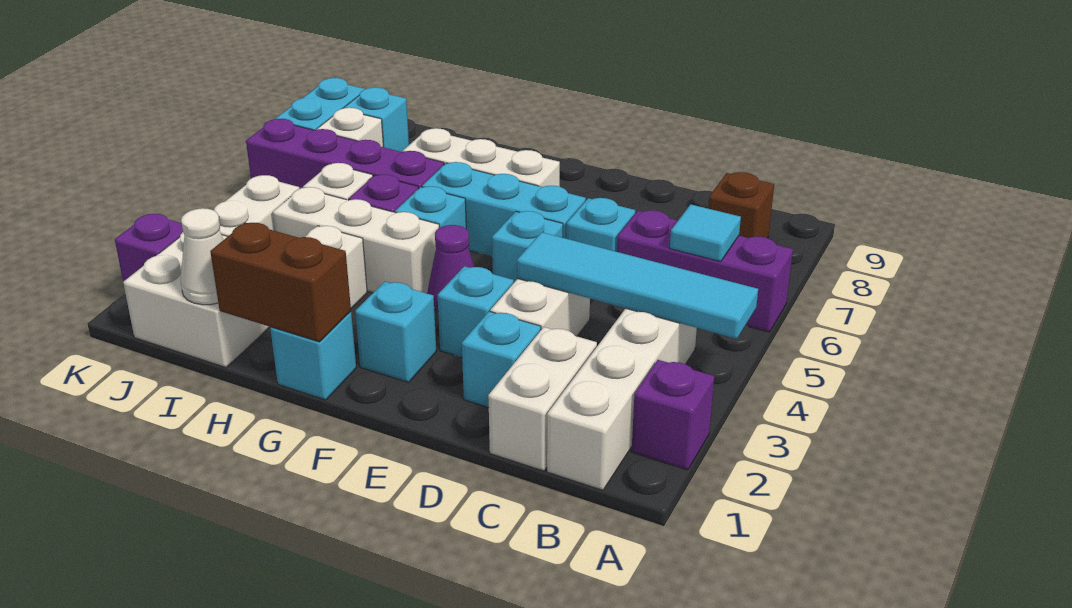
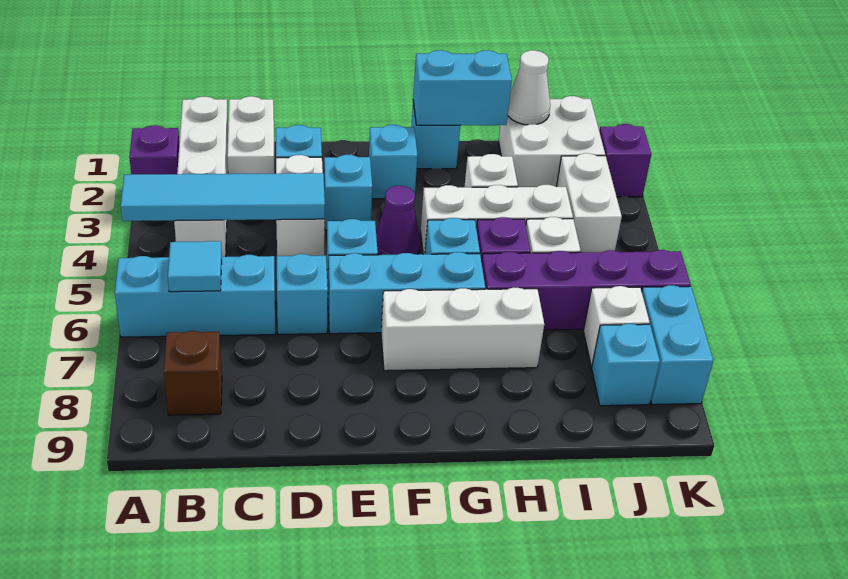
purple brick A6:C6 level 1 -> cyan brick A6:C6 level 1
brown brick G1:H1 level 2 -> cyan brick G1:H1 level 2

